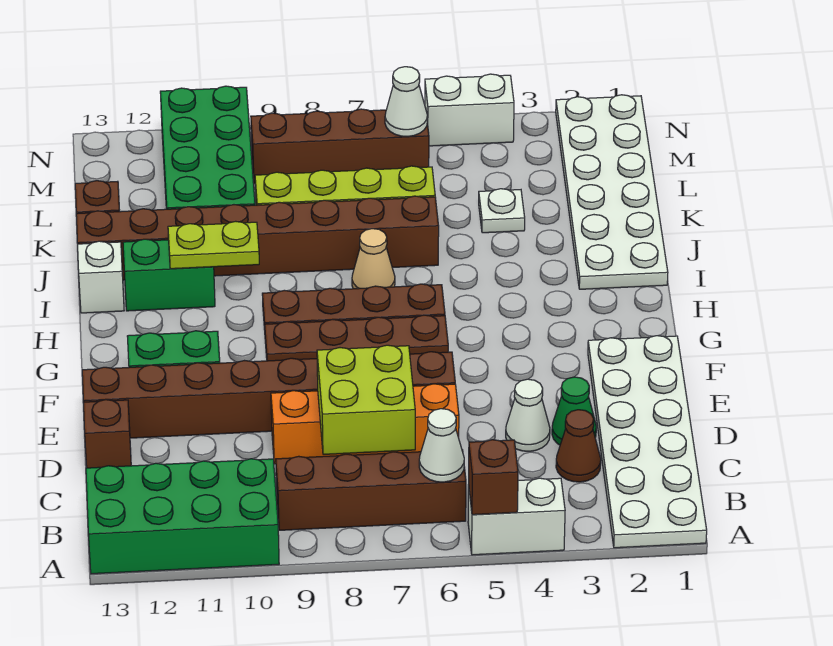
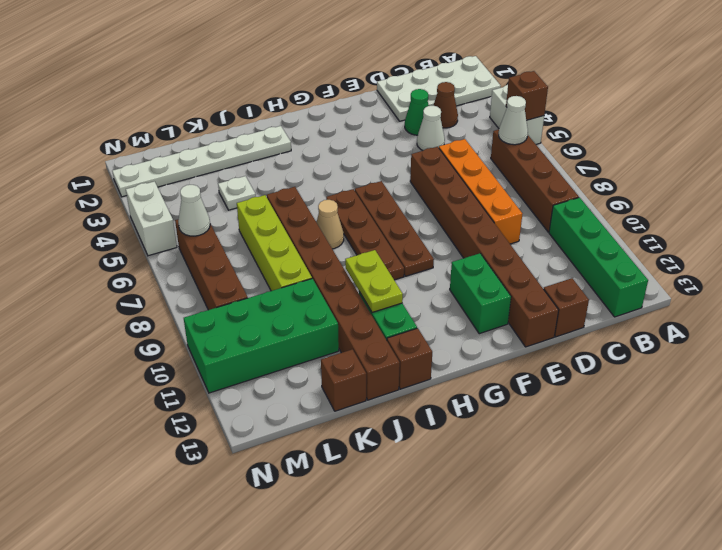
white plate A1:F2 level 1 -> white plate A1:D2 level 1
green brick A10:B13 level 1 -> green brick B10:B13 level 1
lime brick C7:D8 level 2 -> none
white plate I1:N2 level 1 -> white plate I2:N2 level 1
white brick I13 level 1 -> brown brick I13 level 1

